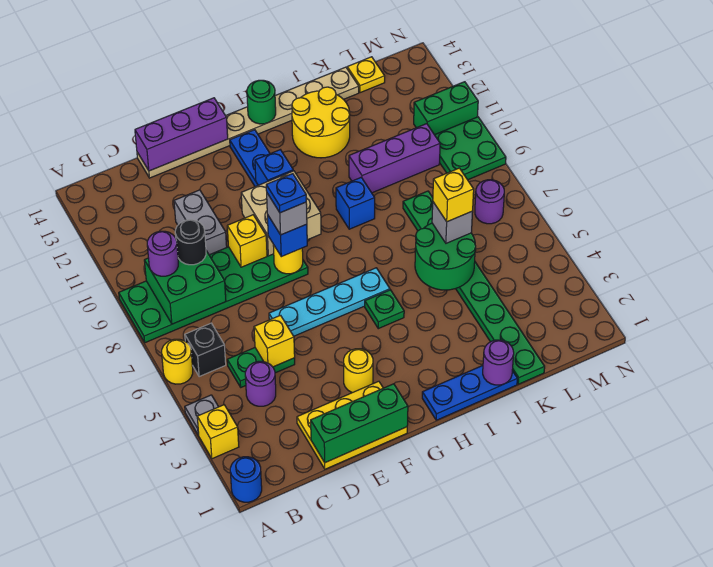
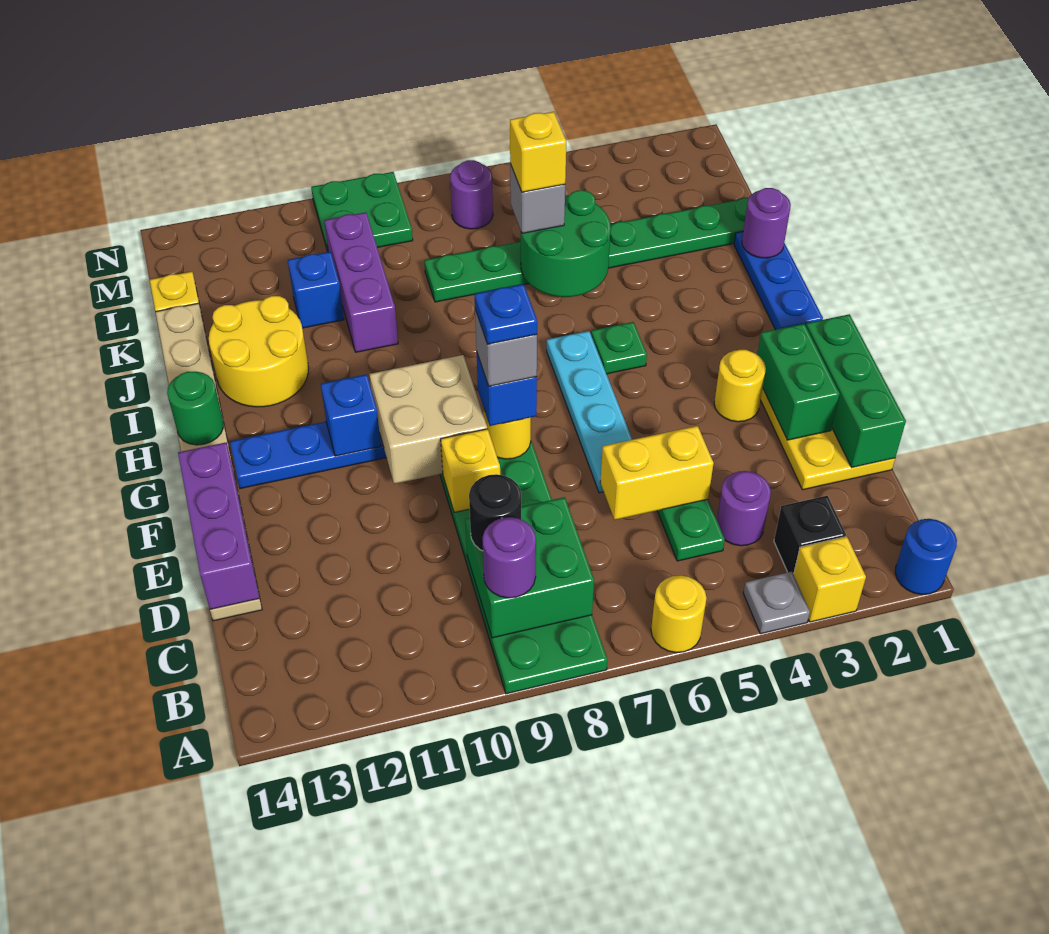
black brick B6 level 1 -> black brick B3 level 1
yellow brick D5 level 2 -> yellow brick D5:D6 level 2
grey brick D10:D11 level 1 -> none
blue brick I9 level 1 -> blue brick K11 level 1
green brick M11:N11 level 1 -> green brick E2:F2 level 2

